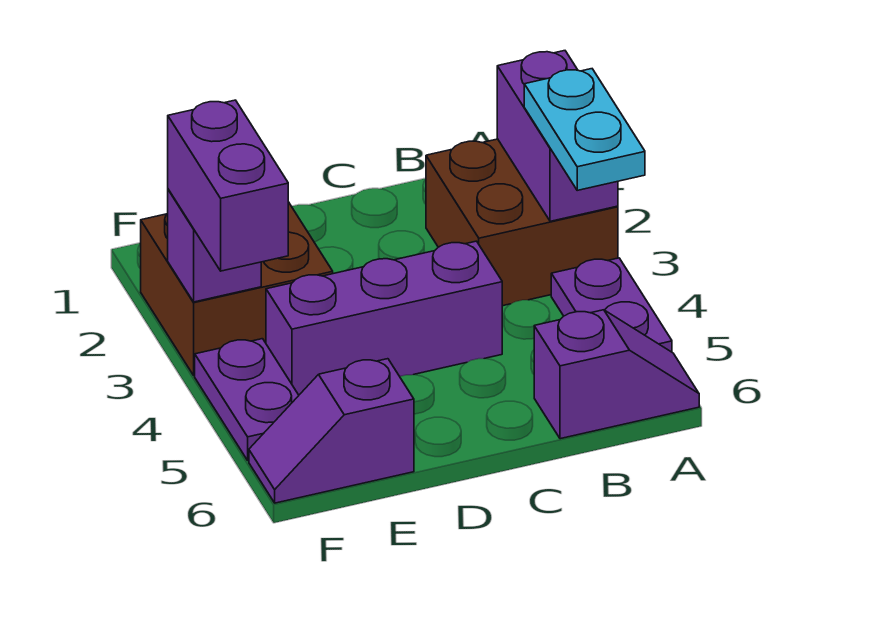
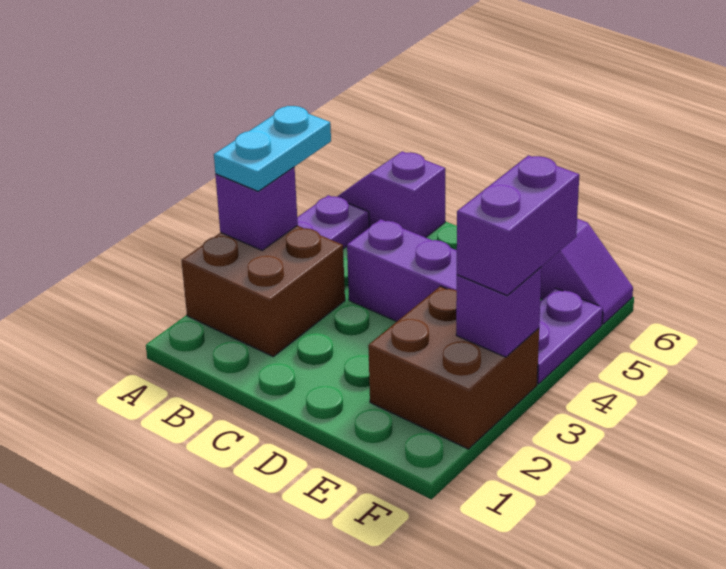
purple brick A2:A3 level 2 -> purple brick A3 level 2

